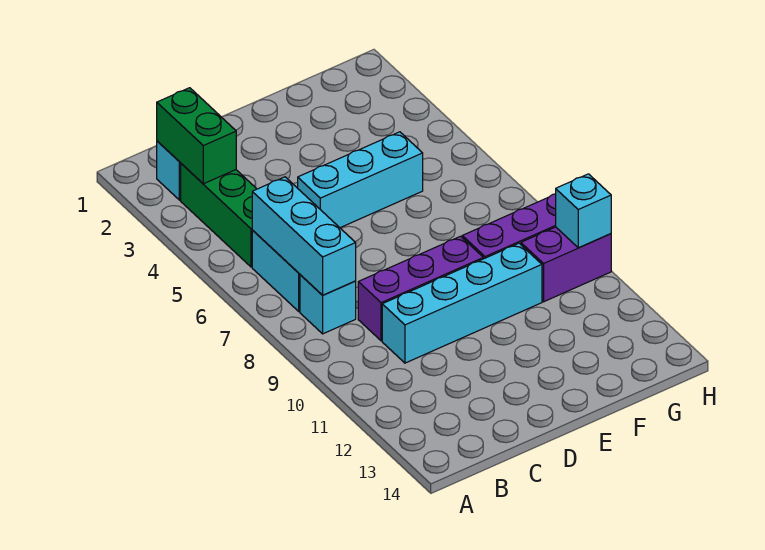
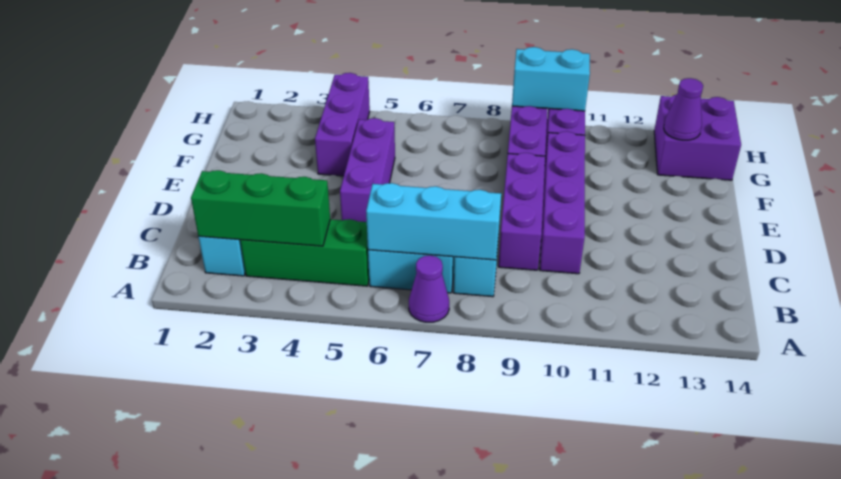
none -> purple cone A7 level 1
green brick B2:B3 level 2 -> green brick B2:B4 level 2
cyan brick C10:F10 level 1 -> purple brick C10:F10 level 1
cyan brick D5:F5 level 1 -> purple brick D5:F5 level 1
none -> purple brick F4:H4 level 1
none -> purple brick G13:H14 level 1
none -> purple cone G13 level 2
cyan brick H10 level 2 -> cyan brick H9:H10 level 2

